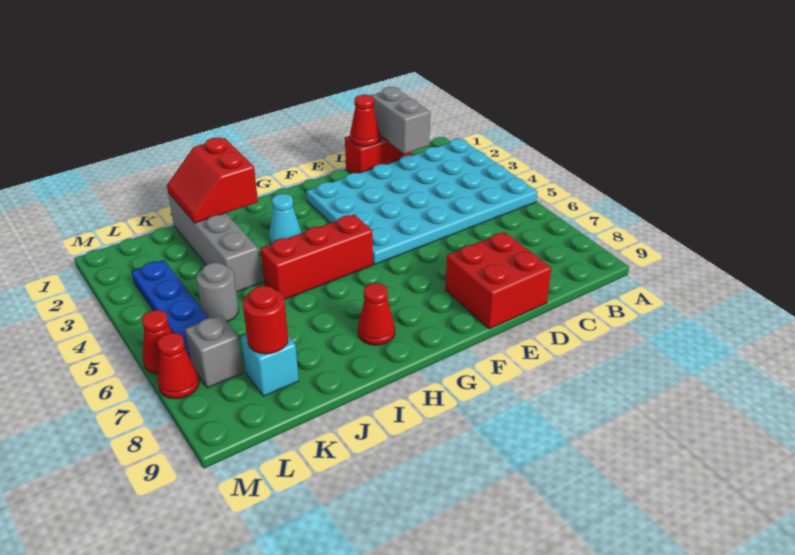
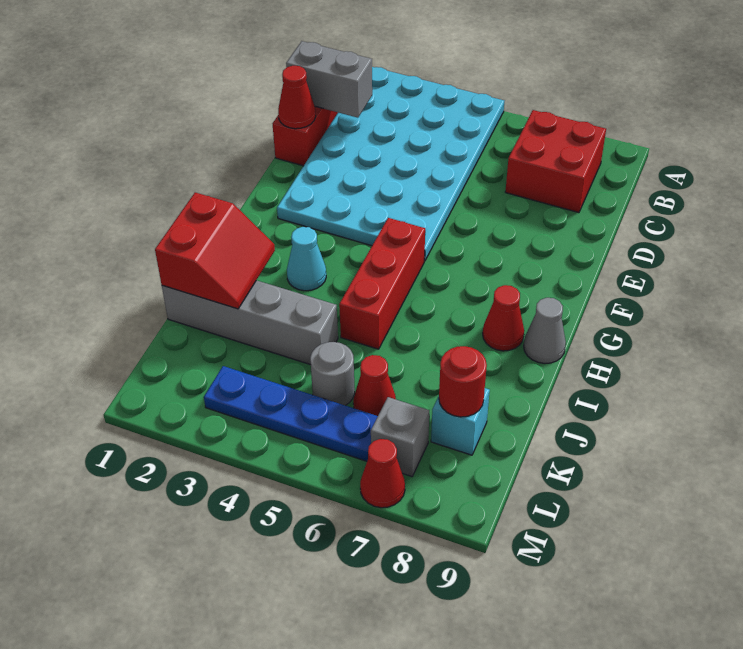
red brick D8:E9 level 1 -> red brick B7:C8 level 1
none -> grey cone H9 level 1
red slope I1:J2 level 2 top I -> red slope I1:J2 level 2 top 1
red cone M6 level 1 -> red cone K6 level 1

